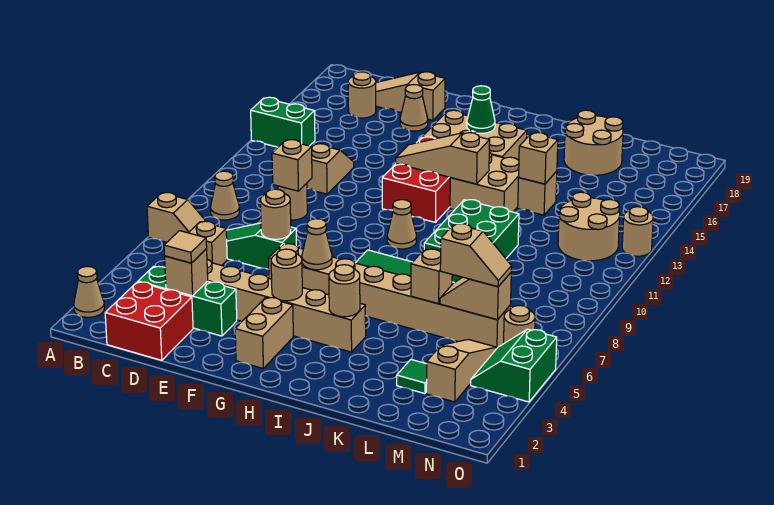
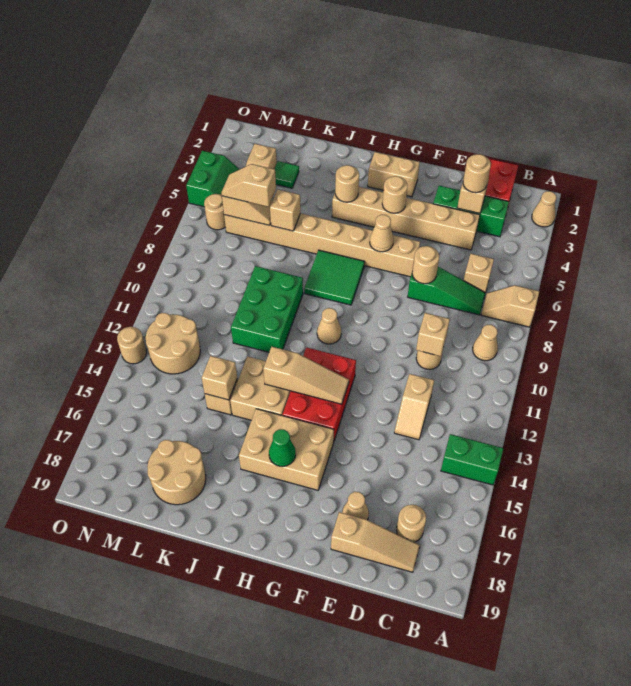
tan tile D3 level 3 -> tan round brick D3 level 3
tan brick G2:G3 level 1 -> tan brick G2:H2 level 1

